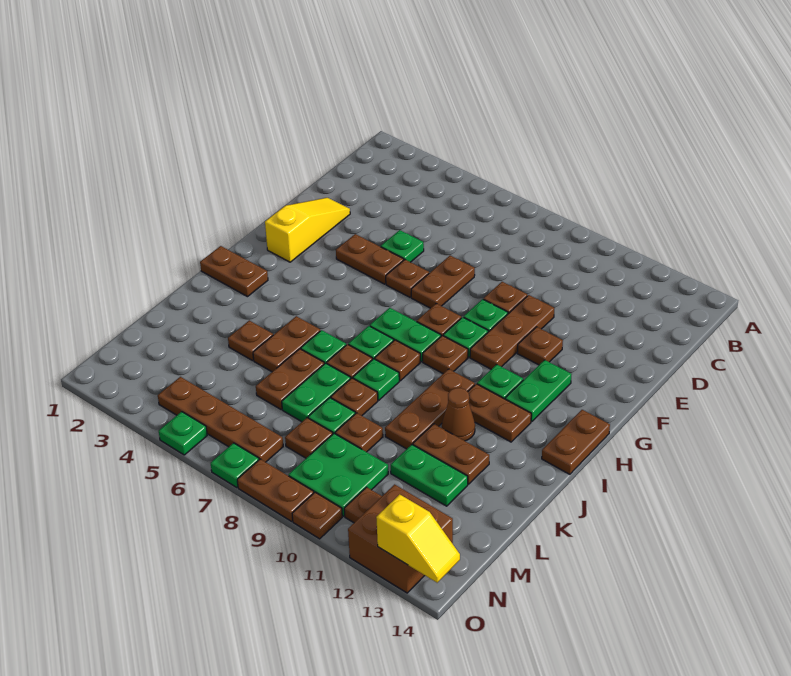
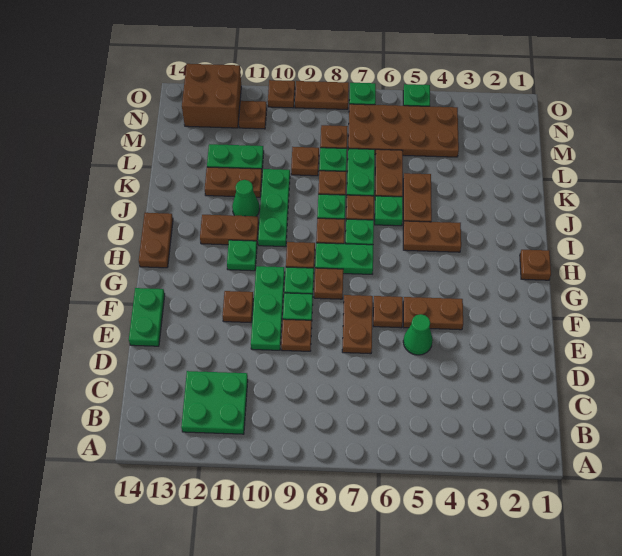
yellow slope E2:G2 level 1 top G -> none
green plate E5 level 1 -> green cone E5 level 1
brown plate E10:G10 level 1 -> green plate E10:G10 level 1
green plate G12:H12 level 1 -> green plate E14:F14 level 1
brown plate I1:I2 level 1 -> brown plate I4:I5 level 1
brown plate I10:K10 level 1 -> green plate I10:K10 level 1
brown cone J11 level 1 -> green cone J11 level 1
brown plate K4 level 1 -> brown plate H1 level 1
green plate M9:N10 level 1 -> green plate B11:C12 level 1
brown plate N4:N7 level 1 -> brown plate M4:N7 level 1
yellow slope O13:O14 level 2 top 13 -> none

